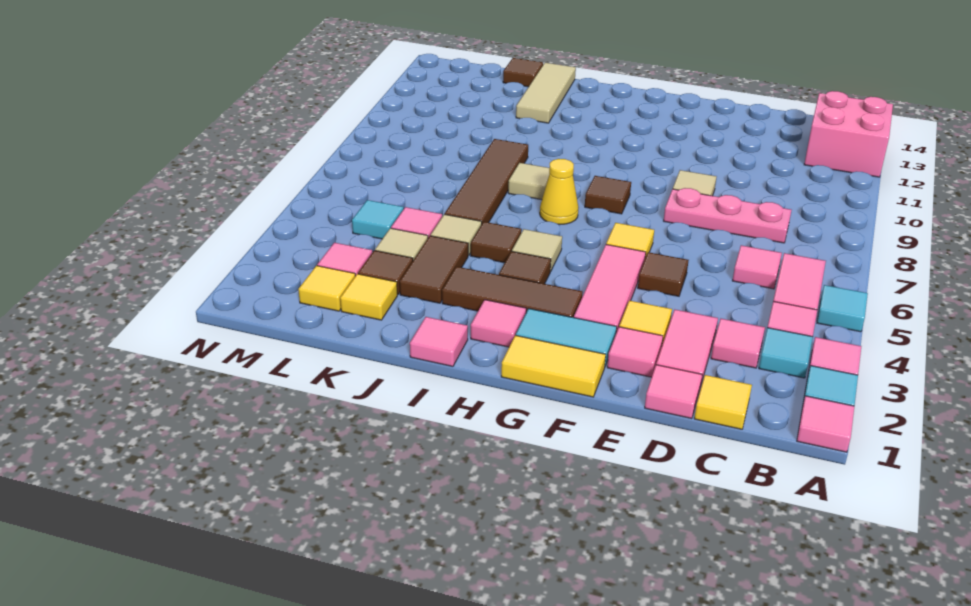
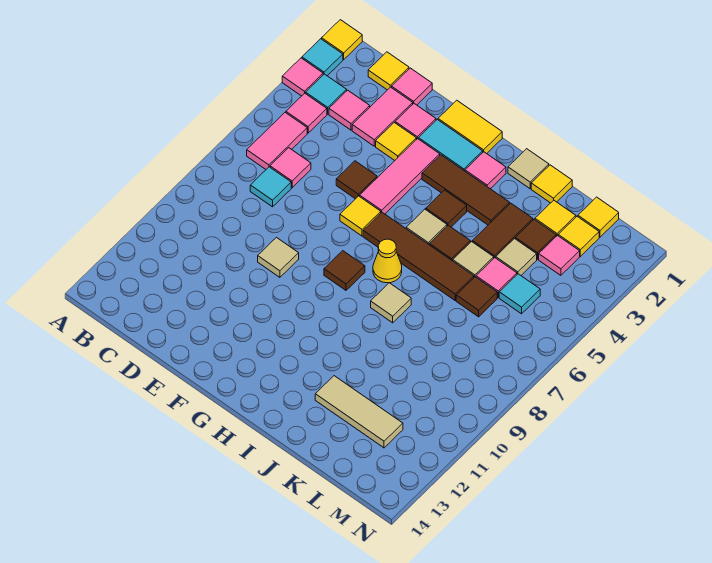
pink tile A1 level 1 -> yellow tile A1 level 1
cyan tile A5 level 1 -> cyan tile C7 level 1
pink brick A12:B13 level 1 -> none
pink plate C8:E8 level 1 -> none
pink tile I1 level 1 -> tan tile I1 level 1
none -> yellow tile J1 level 1
brown tile J6:J9 level 1 -> brown tile G6:J6 level 1
tan tile J12:J14 level 1 -> tan tile J12:L12 level 1
brown tile K14 level 1 -> brown tile K6 level 1
none -> yellow tile L1 level 1

